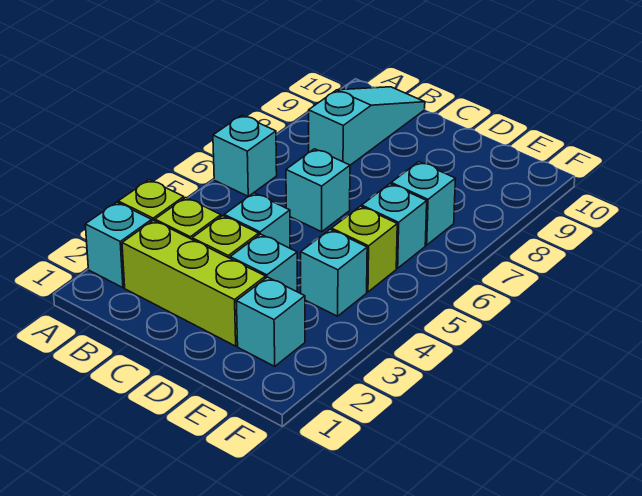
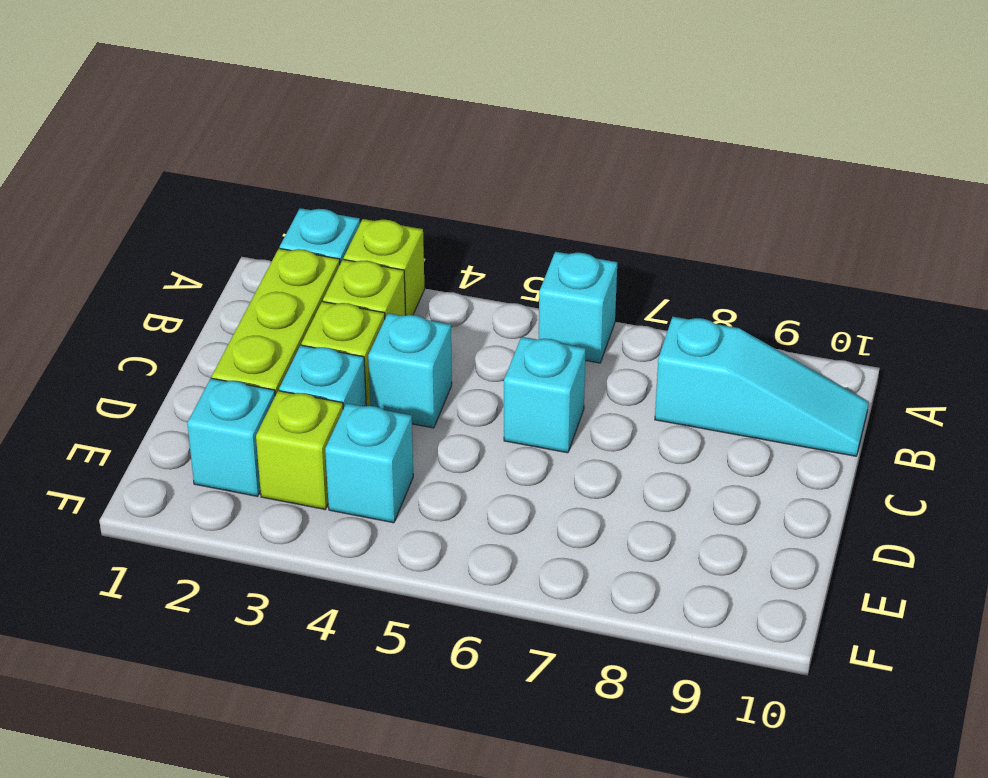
lime brick E5 level 1 -> lime brick E3 level 1
cyan brick E6 level 1 -> none
cyan brick E7 level 1 -> none

